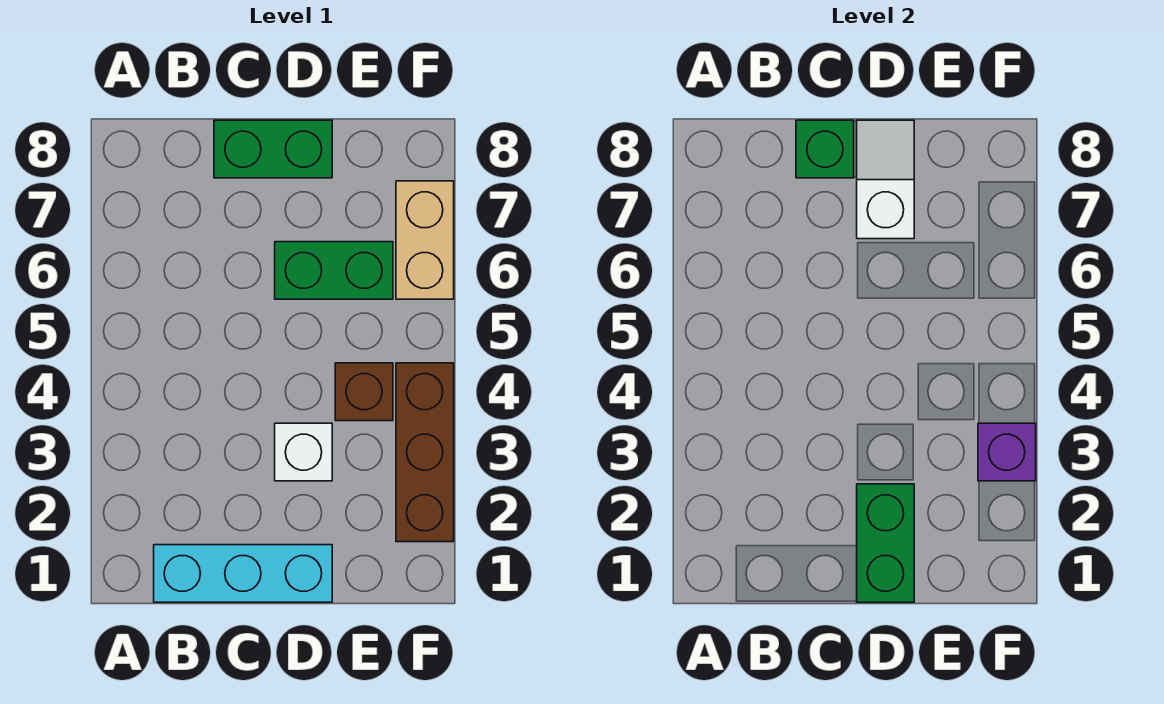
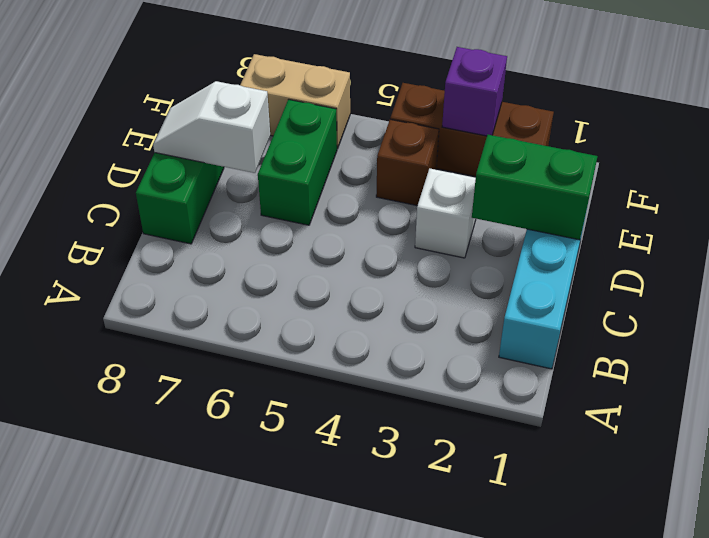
green brick C8 level 2 -> none

